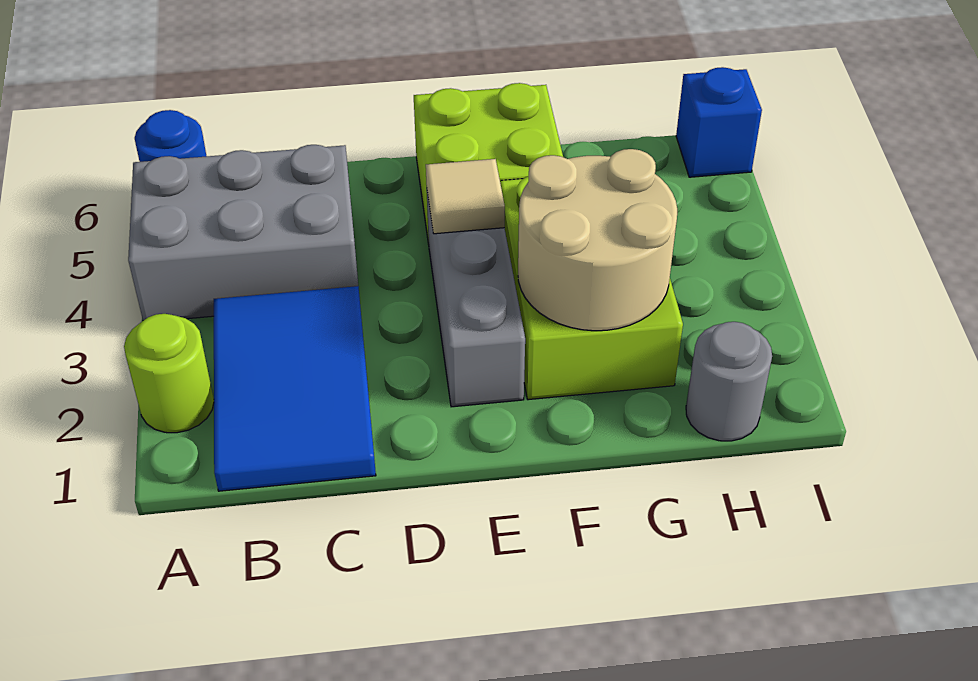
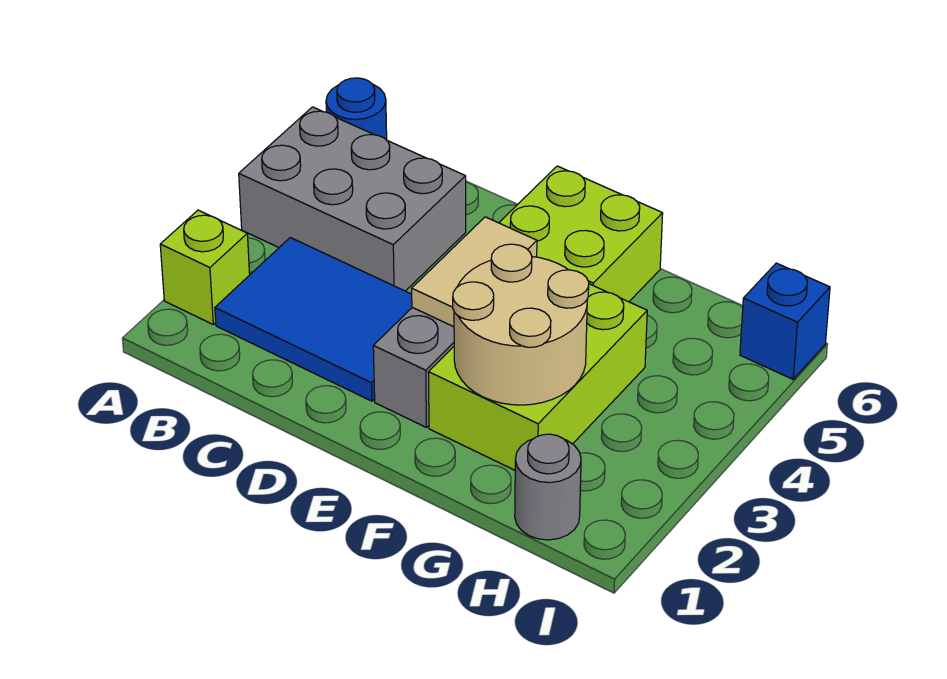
lime round brick A2 level 1 -> lime brick A2 level 1
blue tile B1:C3 level 1 -> blue tile B2:D3 level 1
tan tile E4 level 2 -> tan tile E3:E4 level 2

